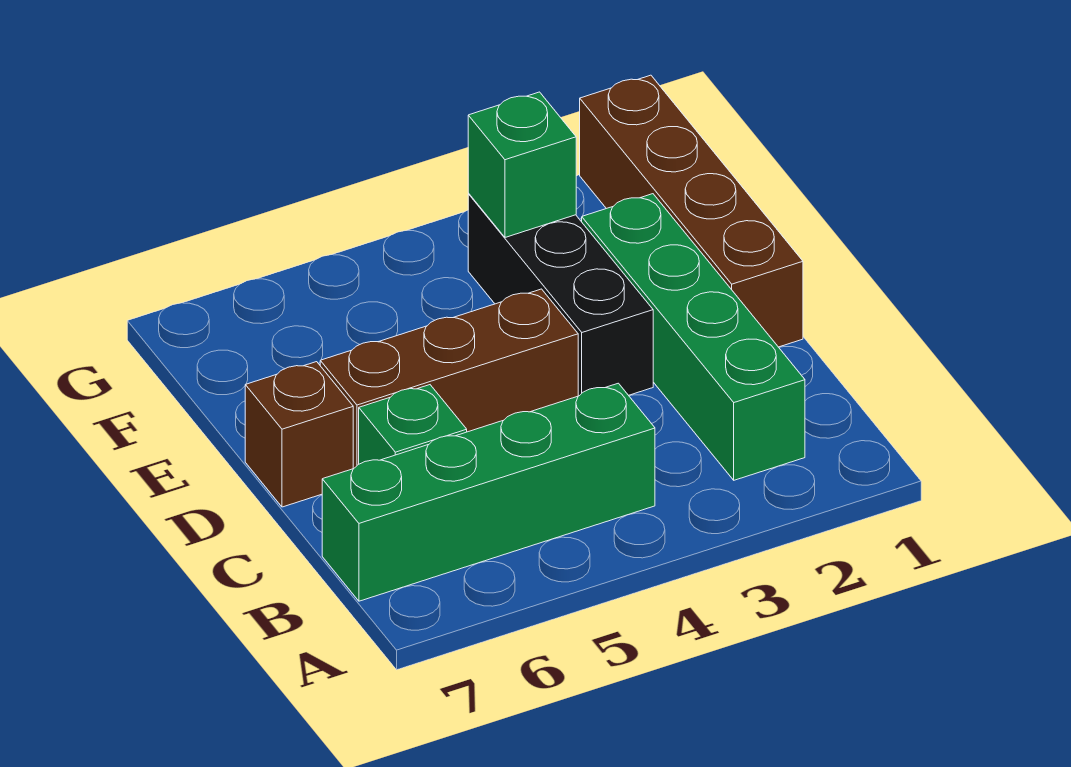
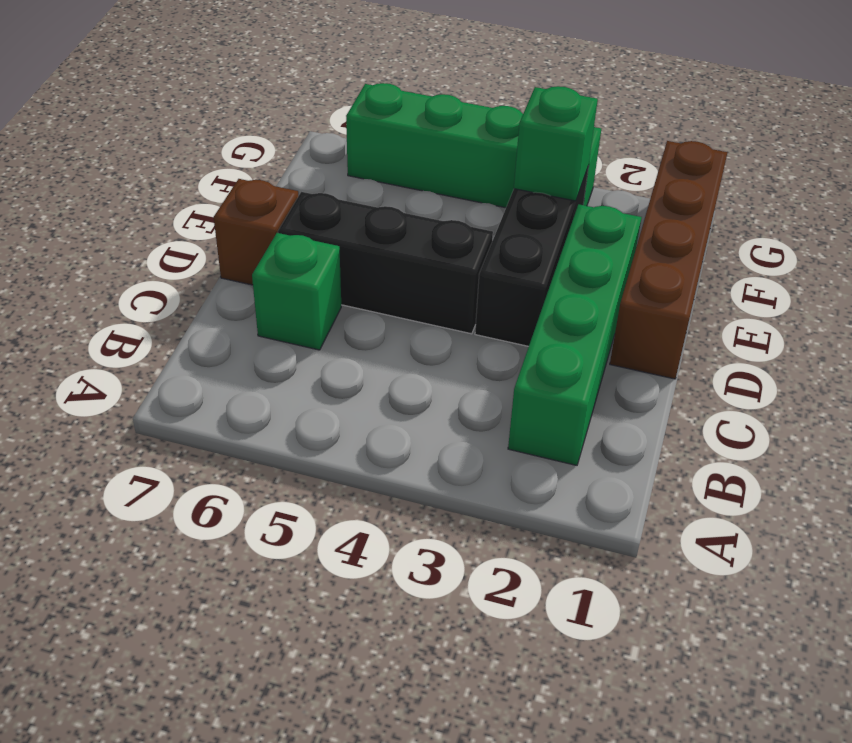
green brick B4:B7 level 1 -> green brick G3:G6 level 1
brown brick D4:D6 level 1 -> black brick D4:D6 level 1

